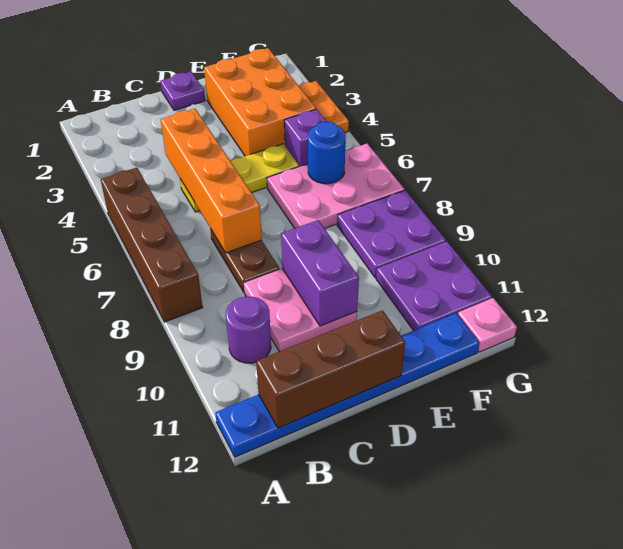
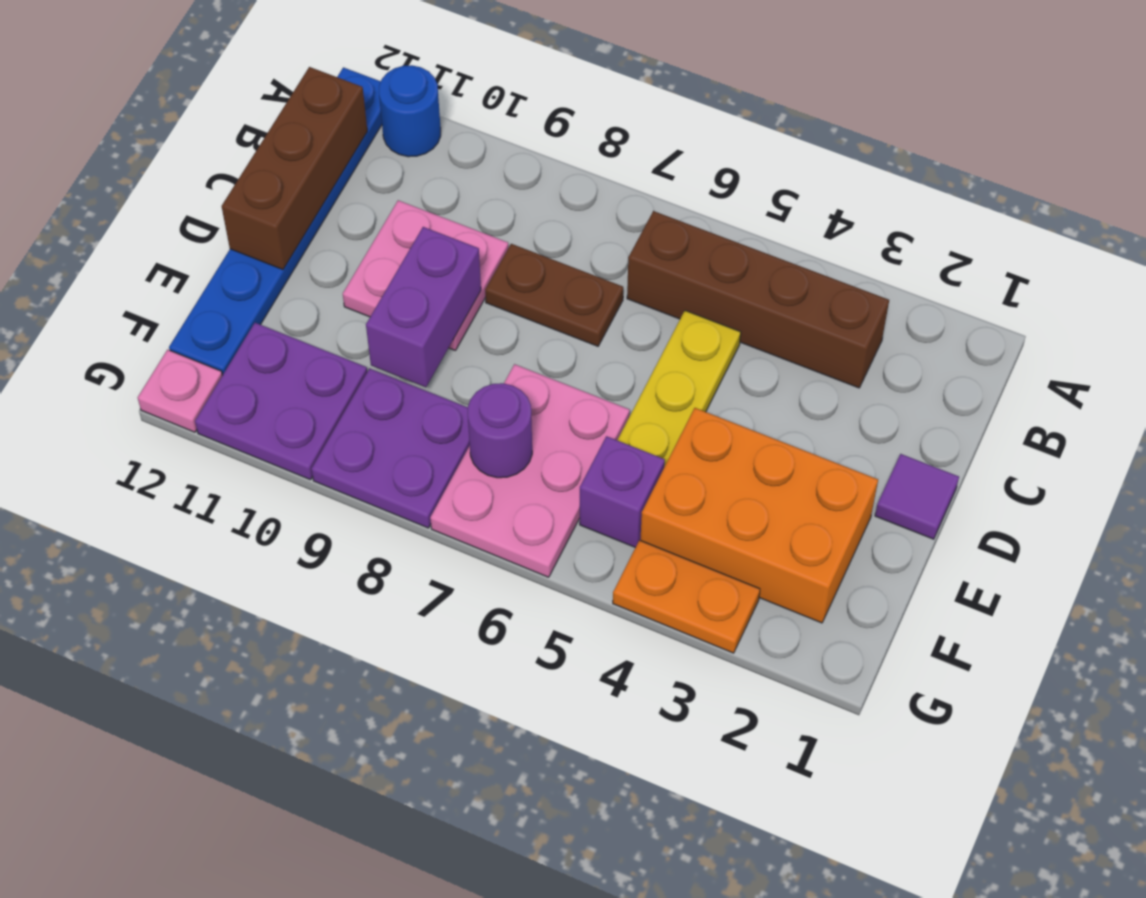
brown brick A5:A8 level 1 -> brown brick B3:B6 level 1
purple round brick B10 level 1 -> purple round brick F7 level 2
orange brick C4:C7 level 2 -> none
purple plate D1 level 1 -> purple tile D1 level 1
purple brick D9:D10 level 2 -> purple brick D9:E9 level 2
blue round brick F6 level 2 -> blue round brick A11 level 1

